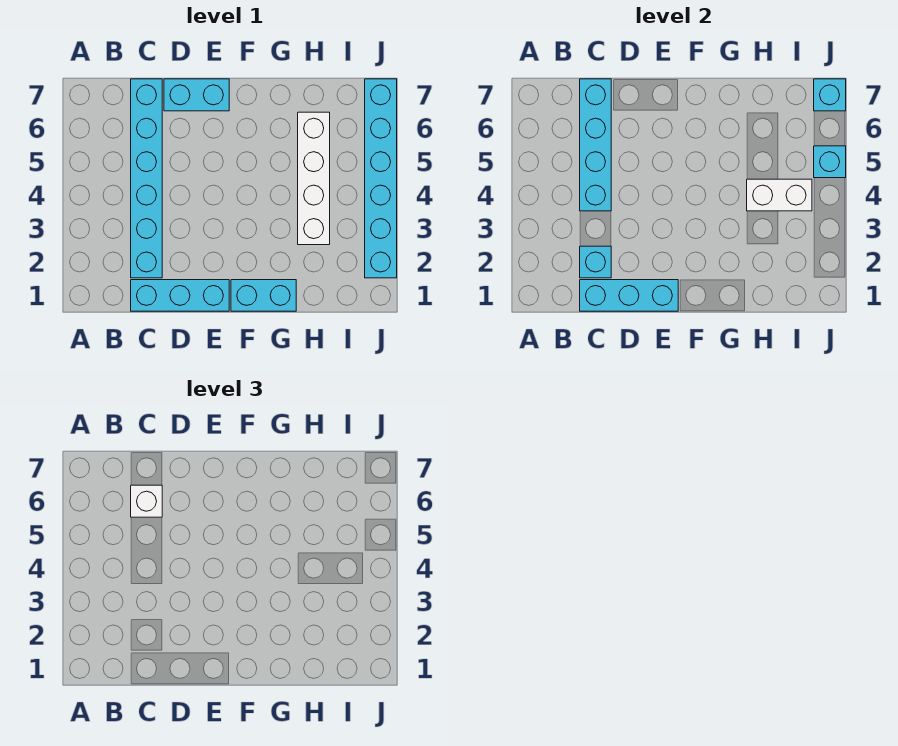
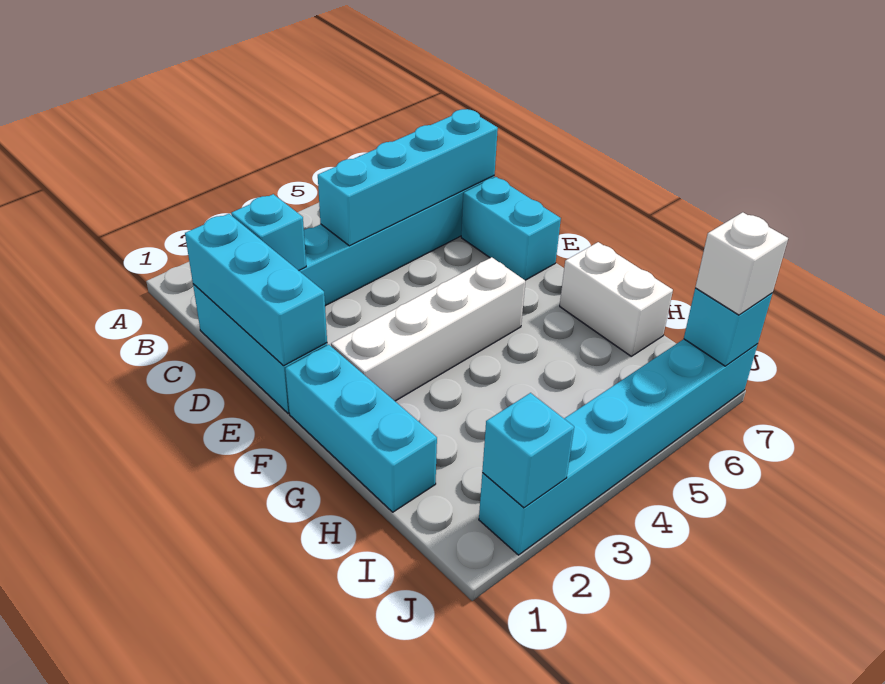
white brick C6 level 3 -> white brick J7 level 3
cyan brick F1:G1 level 1 -> cyan brick F1:H1 level 1
white brick H3:H6 level 1 -> white brick F2:F5 level 1
white brick H4:I4 level 2 -> white brick G7:H7 level 1
cyan brick J5 level 2 -> cyan brick J2 level 2

